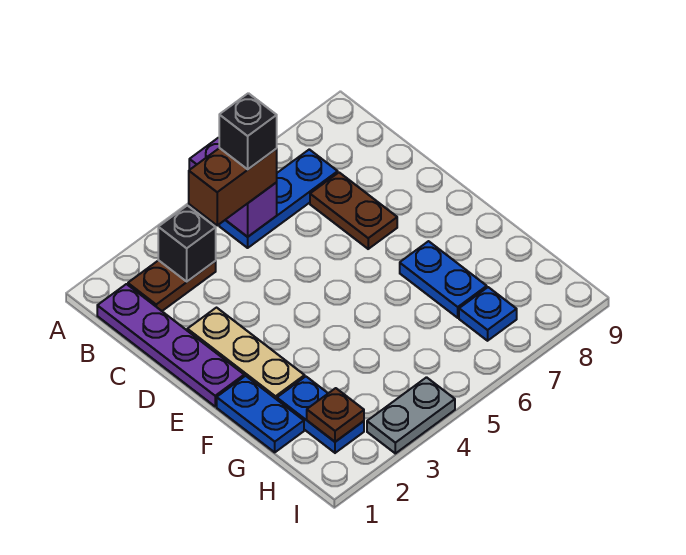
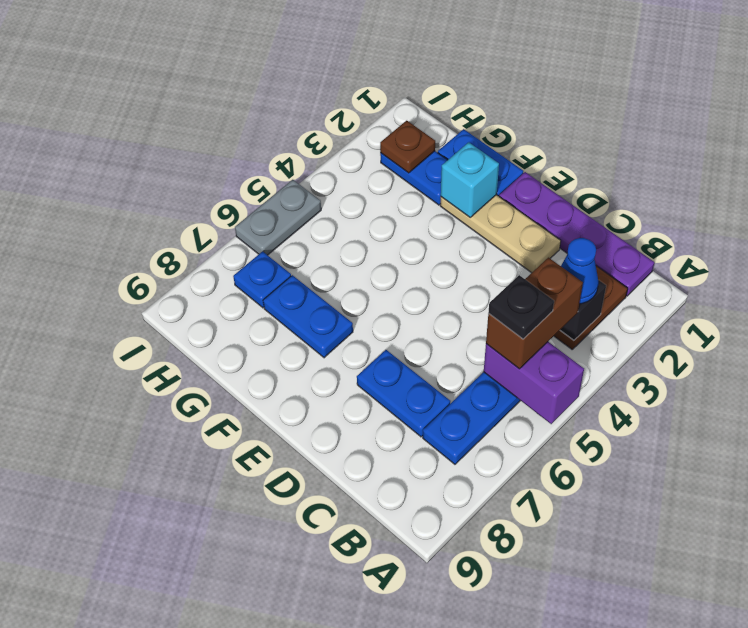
none -> blue cone B3 level 3
black brick B5 level 4 -> black plate B5 level 4
brown plate C7:D7 level 1 -> blue plate C7:D7 level 1
none -> cyan brick F2 level 2
grey plate I3:I4 level 1 -> grey plate I5:I6 level 1

